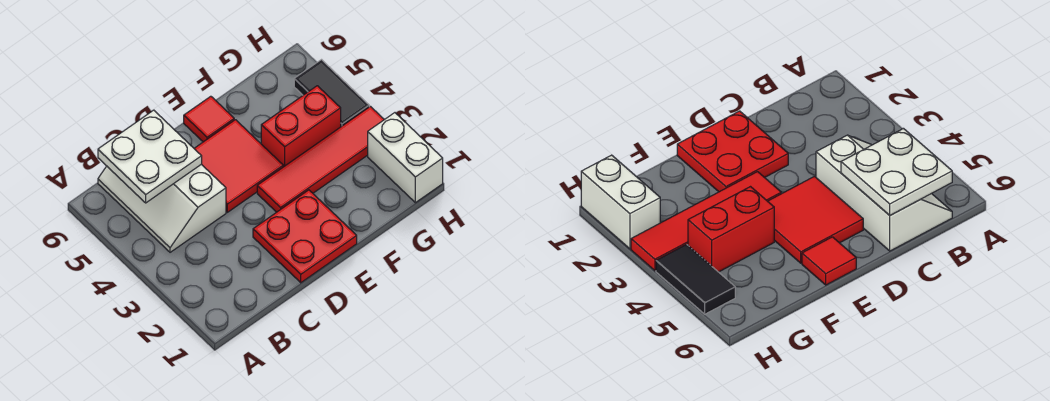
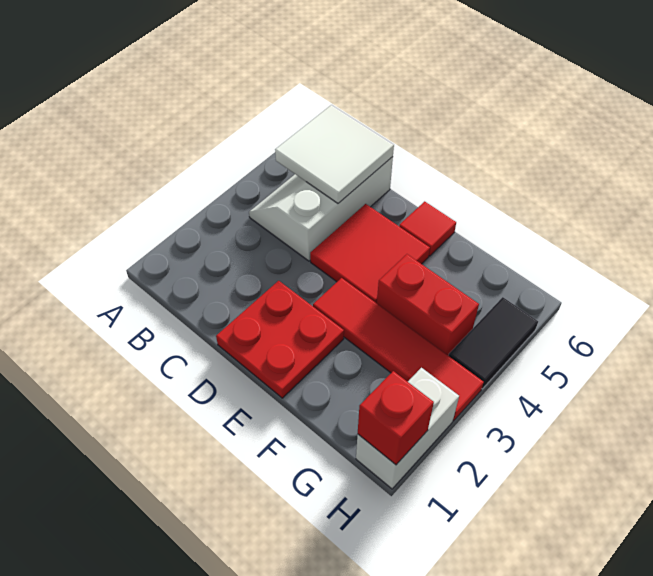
white plate B5:C6 level 2 -> white tile B5:C6 level 2
none -> red brick H1 level 2

